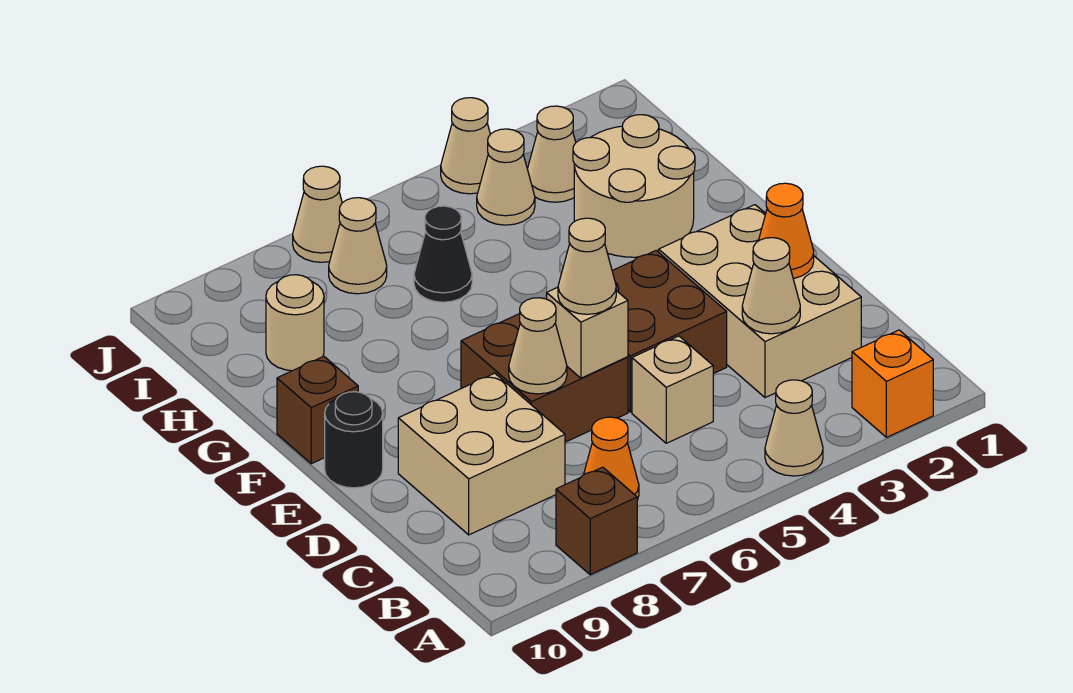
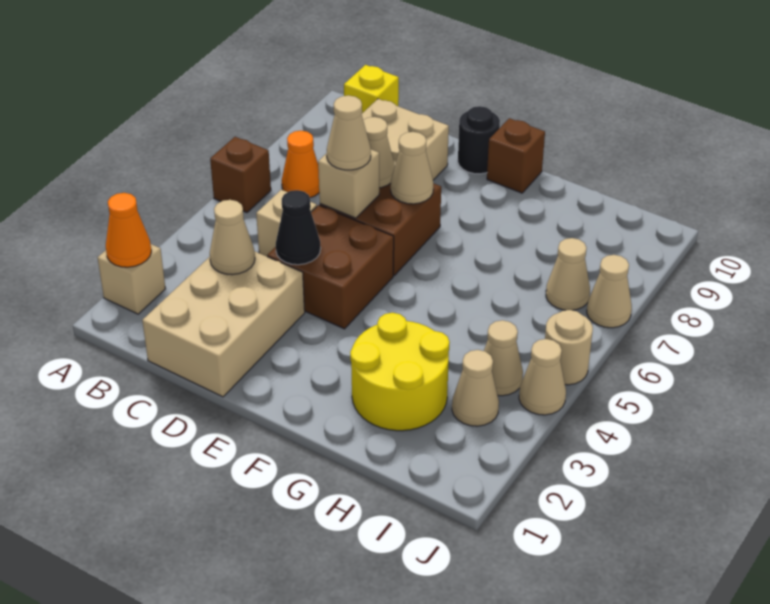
orange brick A2 level 1 -> tan brick A2 level 1
tan cone A4 level 1 -> tan cone E7 level 2
brown brick A8 level 1 -> brown brick A6 level 1
none -> yellow brick B10 level 1
tan brick C2:E3 level 1 -> tan brick C1:D3 level 1
orange cone D2 level 2 -> orange cone A2 level 2
tan round brick G2:H3 level 1 -> yellow round brick G2:H3 level 1
black cone H6 level 1 -> black cone D4 level 2
tan round brick H9 level 1 -> tan round brick J5 level 1

